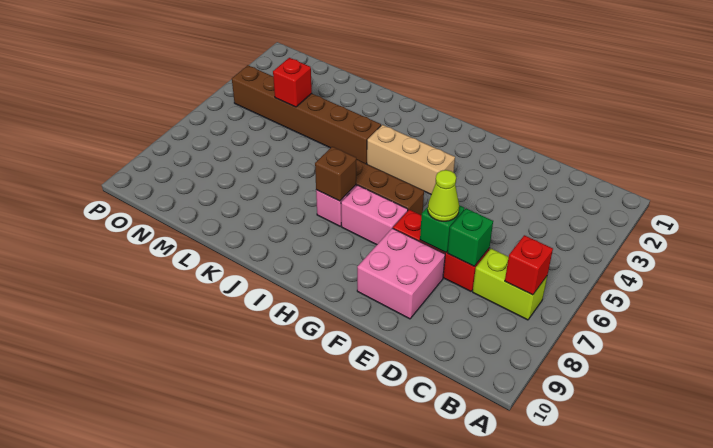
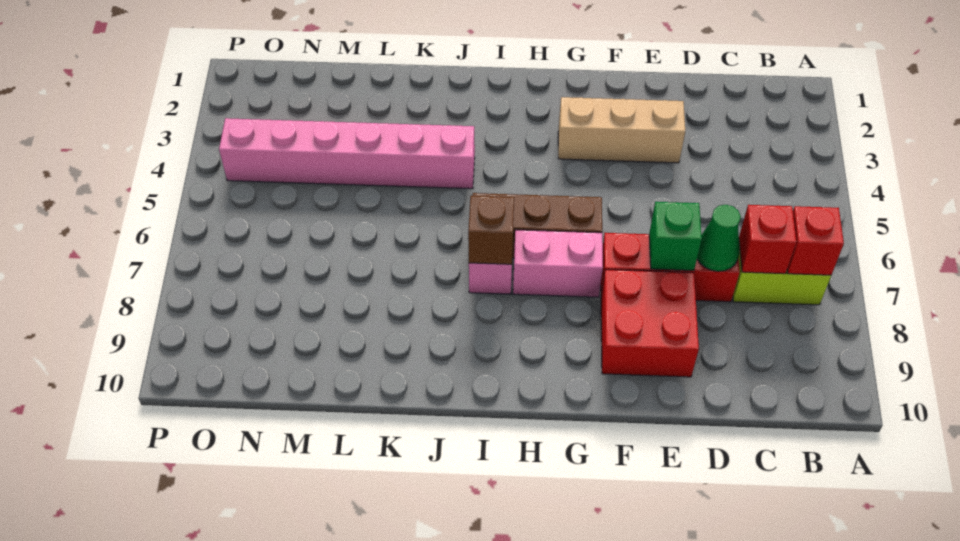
green brick D7 level 2 -> green cone D7 level 2
lime cone E7 level 3 -> none
pink brick E8:F9 level 1 -> red brick E8:F9 level 1
tan brick G4:I4 level 1 -> tan brick E3:G3 level 1
brown brick J4:O4 level 1 -> pink brick J4:O4 level 1
red brick M4 level 2 -> red brick C7 level 2

